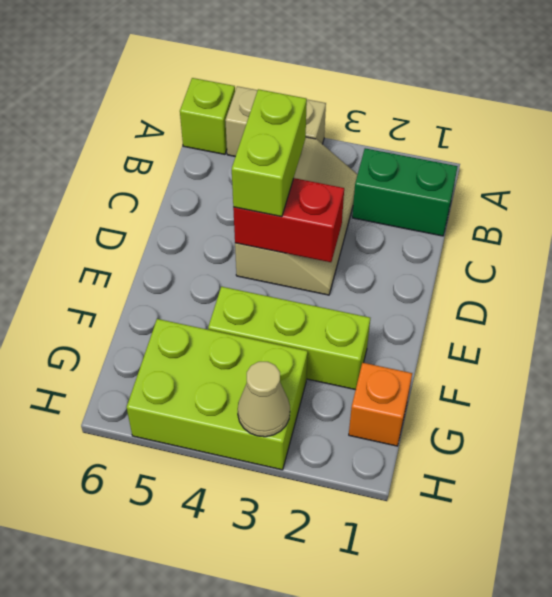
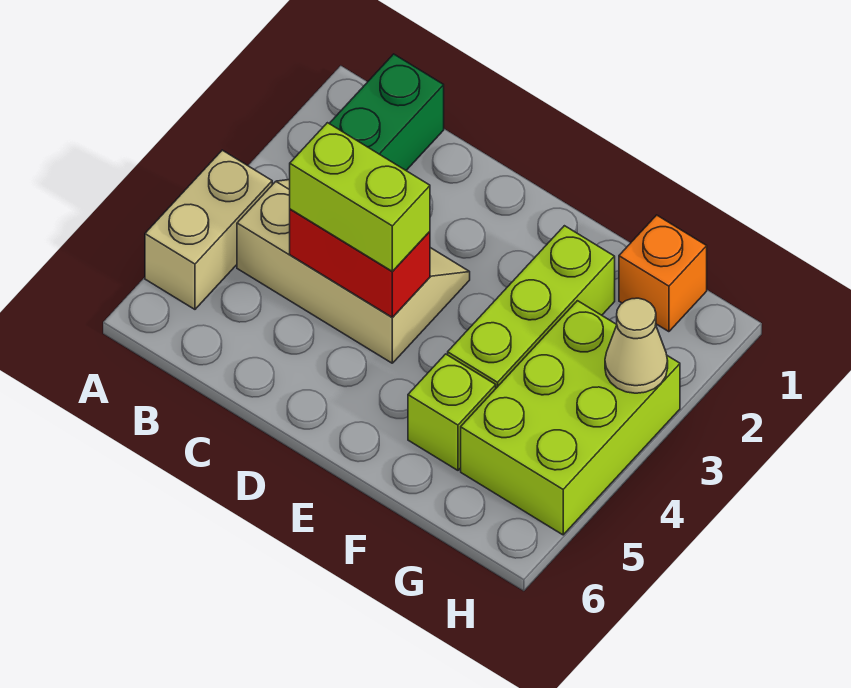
lime brick A6 level 1 -> lime brick F5 level 1
red brick D3:D4 level 2 -> red brick C4:D4 level 2

